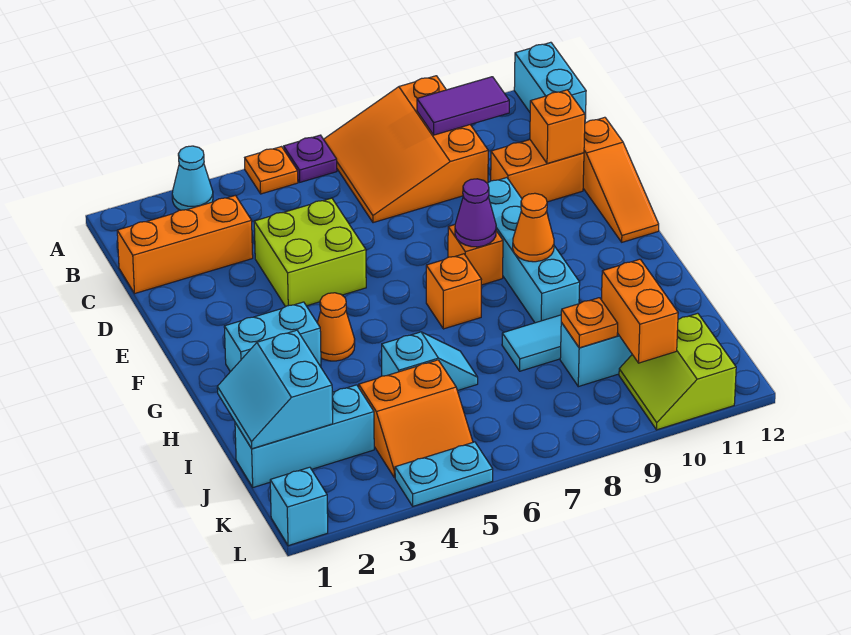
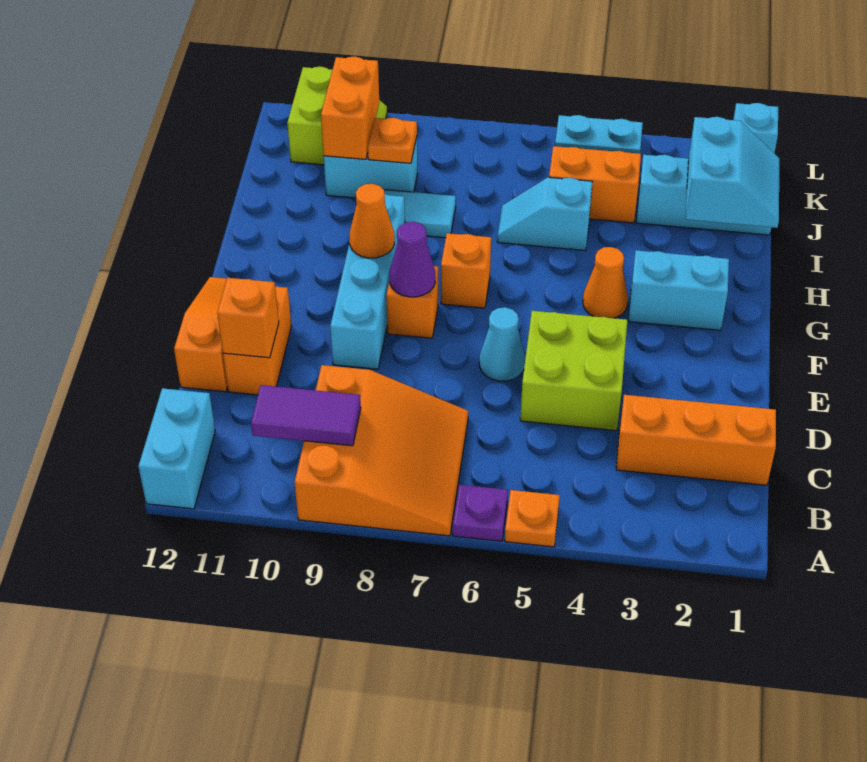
cyan cone A3 level 1 -> cyan cone E6 level 1
orange brick D10:D11 level 1 -> orange brick D11:E11 level 1

